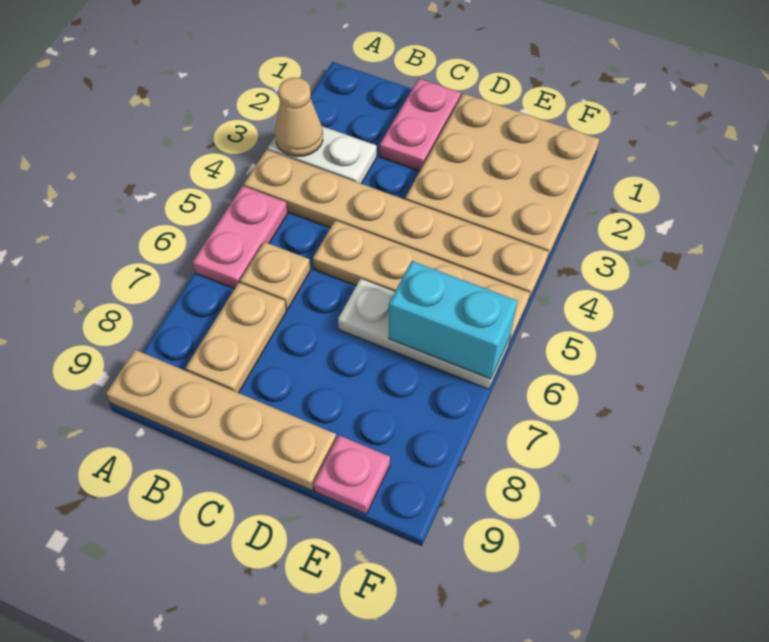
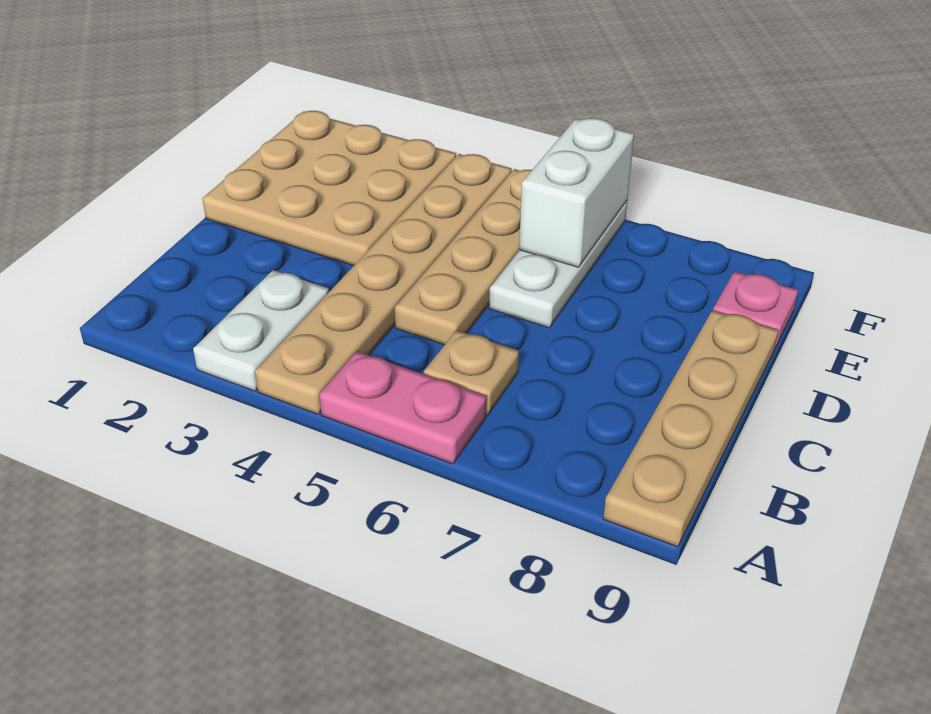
tan cone A3 level 2 -> none
tan plate B7:B8 level 1 -> none
pink plate C1:C2 level 1 -> none
cyan brick E6:F6 level 2 -> white brick E6:F6 level 2

